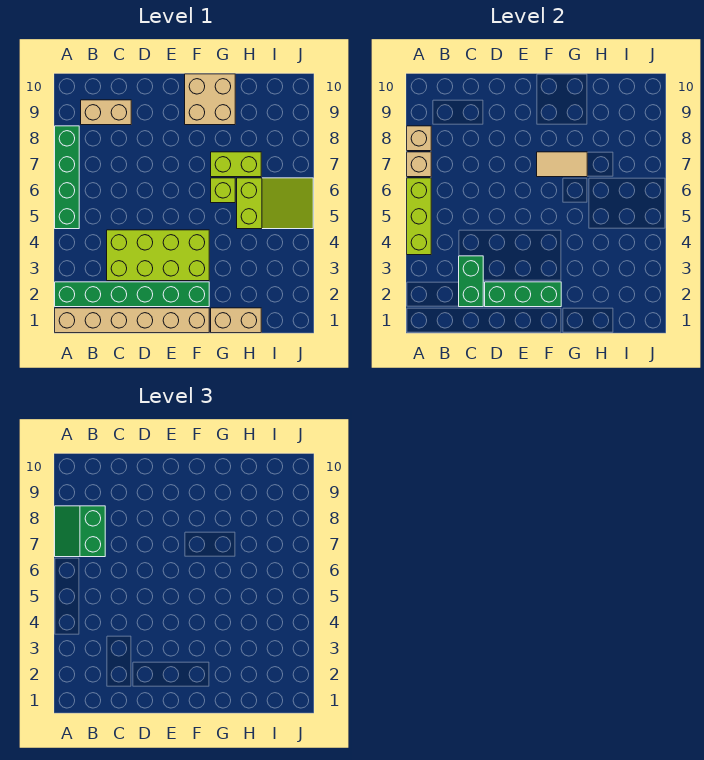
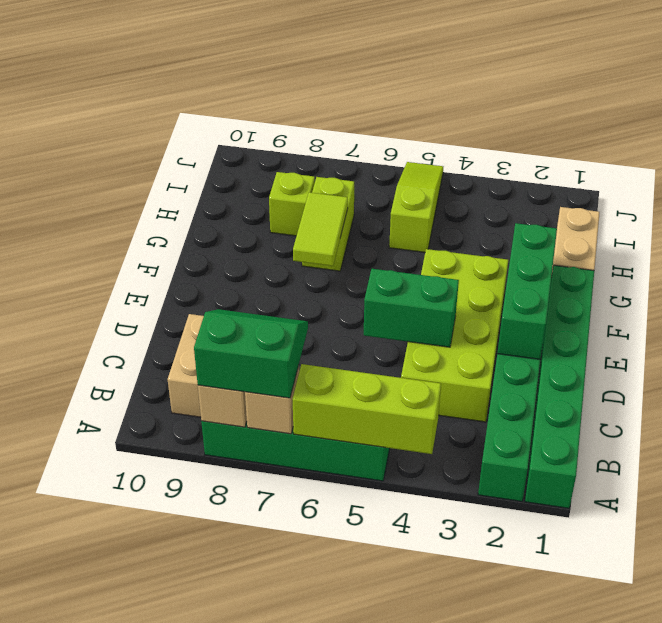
tan brick A1:F1 level 1 -> green brick A1:F1 level 1
green slope A7:B8 level 3 top B -> green slope A7:B8 level 3 top A
green brick C2:C3 level 2 -> green brick D4:D5 level 2
tan tile F7:G7 level 2 -> lime tile F7:G7 level 2
tan brick F9:G10 level 1 -> none
lime brick G6 level 1 -> lime brick H8 level 1
lime slope H5:J6 level 1 top H -> lime slope H5:J5 level 1 top H

